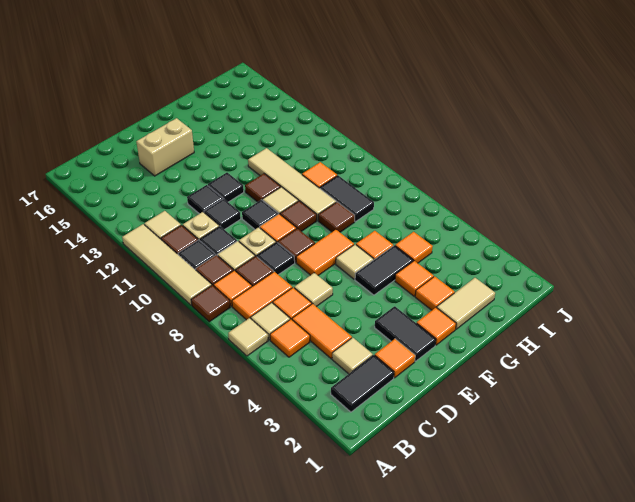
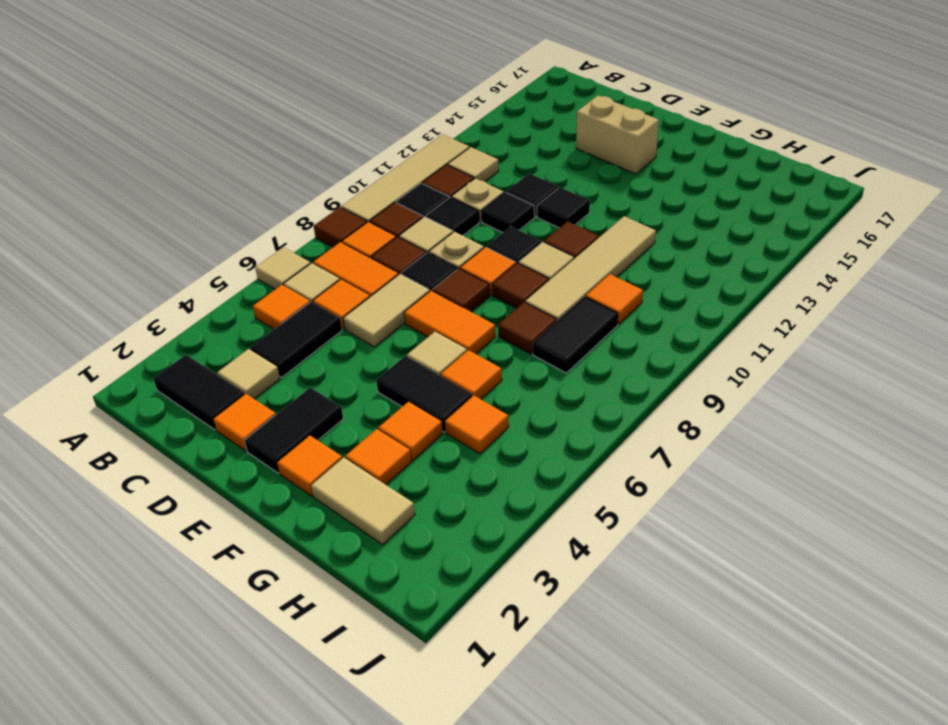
orange tile C4:C5 level 1 -> black tile C4:C5 level 1
tan tile D6 level 1 -> tan tile D6:D7 level 1

